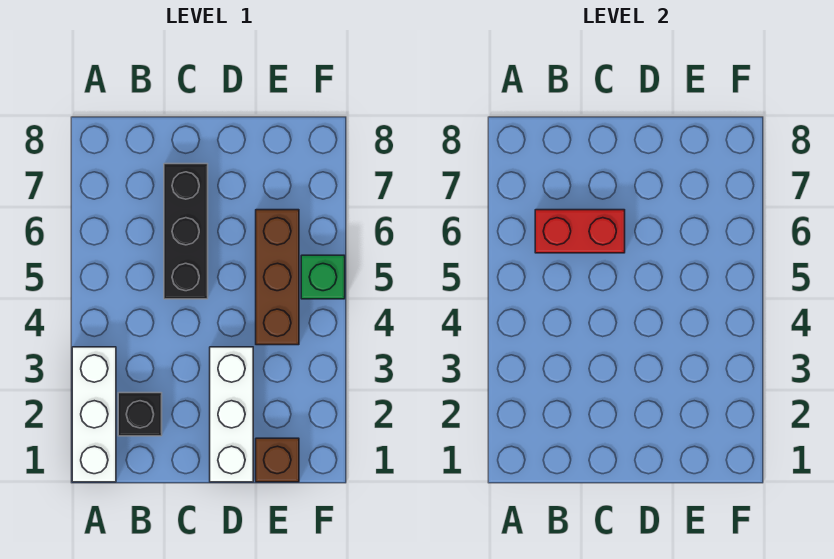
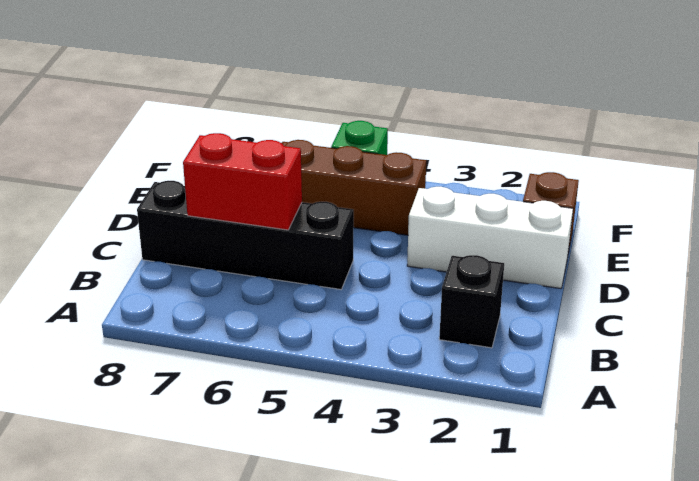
white brick A1:A3 level 1 -> none
red brick B6:C6 level 2 -> red brick C6:C7 level 2
black brick C5:C7 level 1 -> black brick C5:C8 level 1

